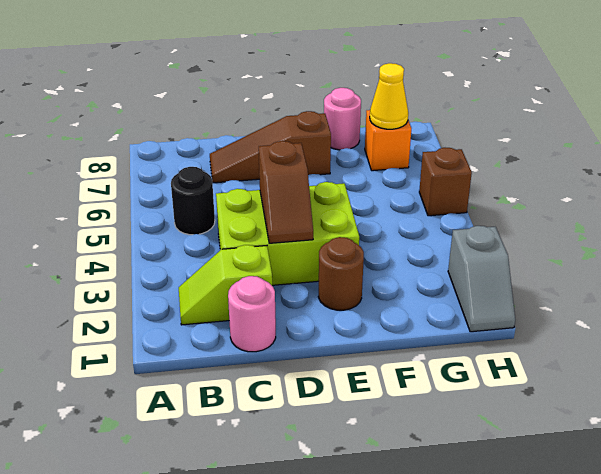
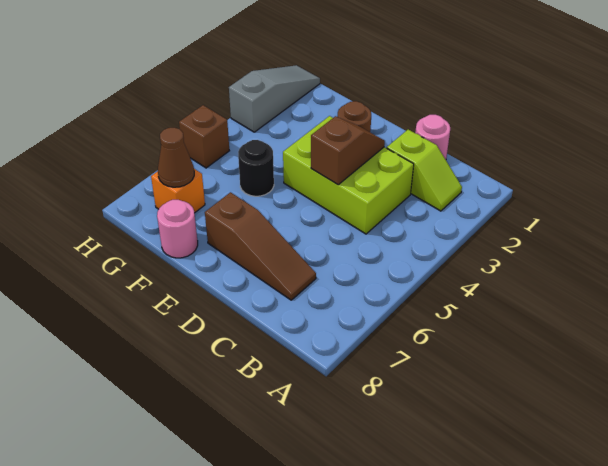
black round brick B5 level 1 -> black round brick F5 level 1
yellow cone G7 level 2 -> brown cone G7 level 2
grey slope H1:H2 level 1 top 2 -> grey slope H1:H3 level 1 top 3

